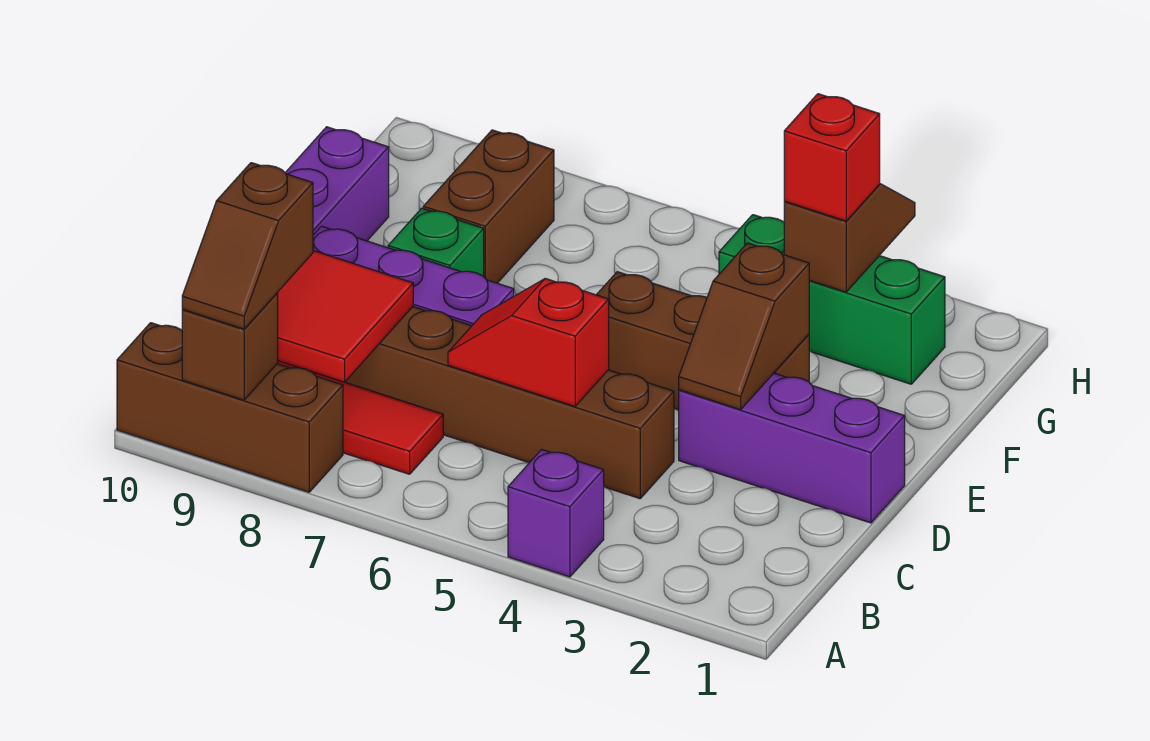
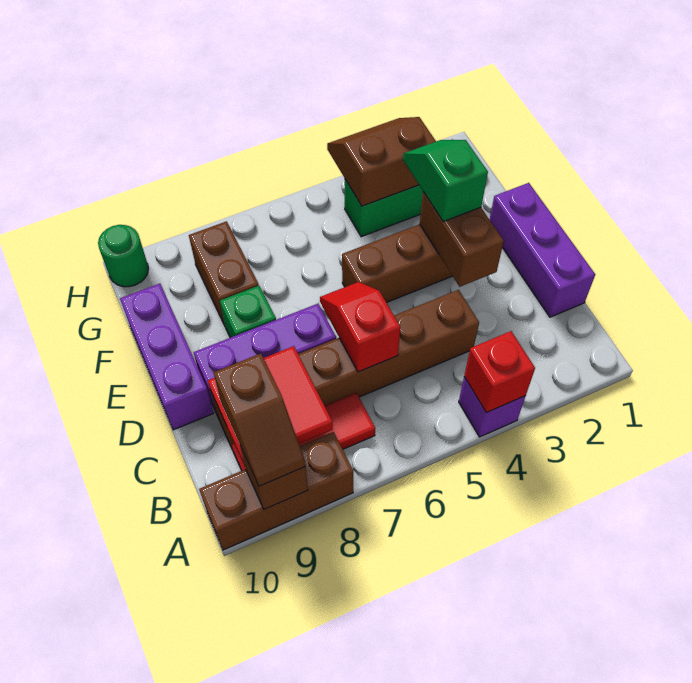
red slope C5:C6 level 2 top 5 -> red slope C6:D6 level 2 top C
purple brick D1:D3 level 1 -> purple brick C1:E1 level 1
brown slope D3:E3 level 2 top E -> brown brick D3:E3 level 2
none -> green slope E3:F3 level 3 top E
brown slope G3:H3 level 2 top G -> brown slope G3:H4 level 2 top G
red brick G3 level 3 -> red brick A4 level 2
none -> green round brick H10 level 1

